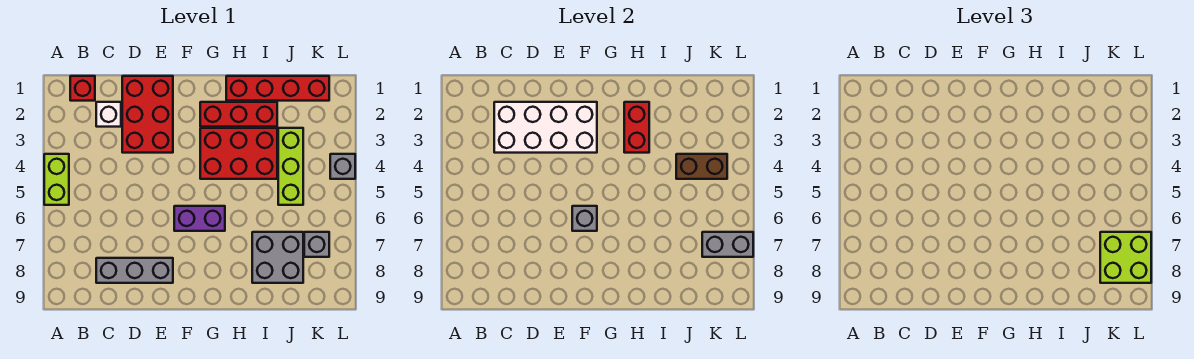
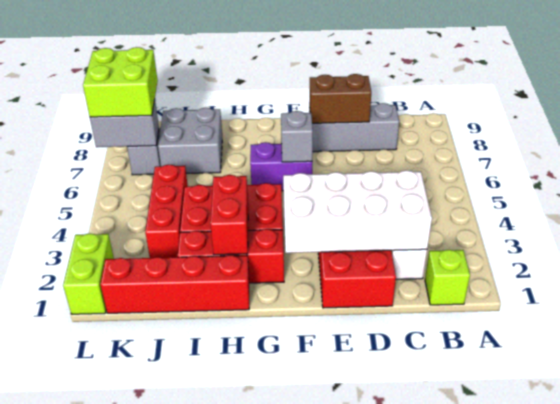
lime brick A4:A5 level 1 -> lime brick L1:L2 level 1
red brick B1 level 1 -> lime brick B1 level 1
lime brick J3:J5 level 1 -> red brick J3:J5 level 1
brown brick J4:K4 level 2 -> brown brick D8:E8 level 2
grey brick L4 level 1 -> none

